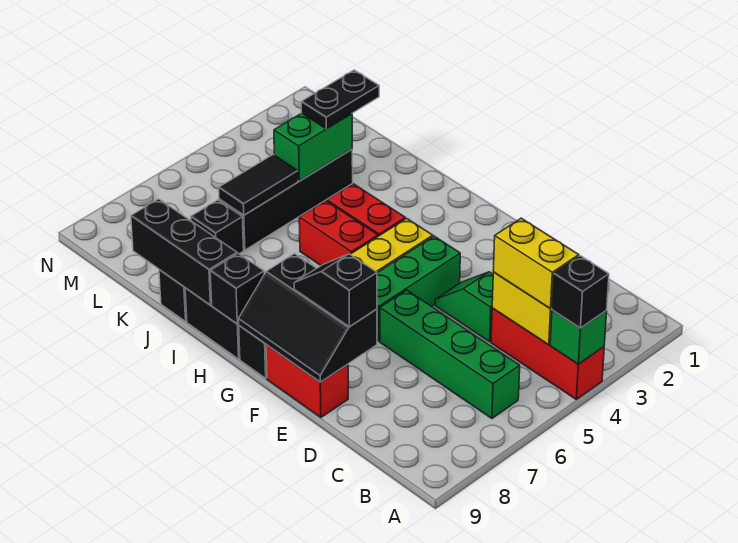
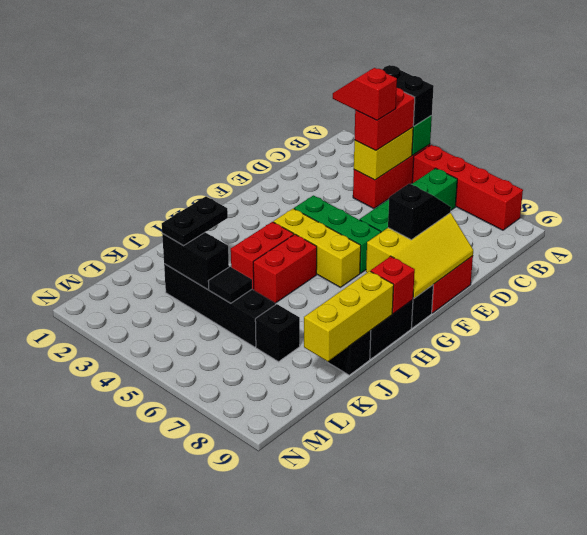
black brick A4 level 3 -> black brick A3:A4 level 3
none -> red brick A5:A8 level 1
yellow brick B4:C4 level 3 -> red brick B4:C4 level 3
none -> red slope C3:C4 level 4 top 4
green slope D4:E4 level 1 top D -> none
black slope E8:G9 level 2 top 8 -> yellow slope E8:G9 level 2 top 8
black slope E8:F8 level 3 top E -> black slope E8:F8 level 3 top F
black brick H9 level 2 -> red brick H9 level 2
black brick I9:K9 level 2 -> yellow brick I9:K9 level 2
black plate K2:K3 level 3 -> black plate J3:K3 level 3
green brick K3:K4 level 2 -> black brick K3:K4 level 2
black tile K5:K6 level 2 -> black tile K5 level 2

